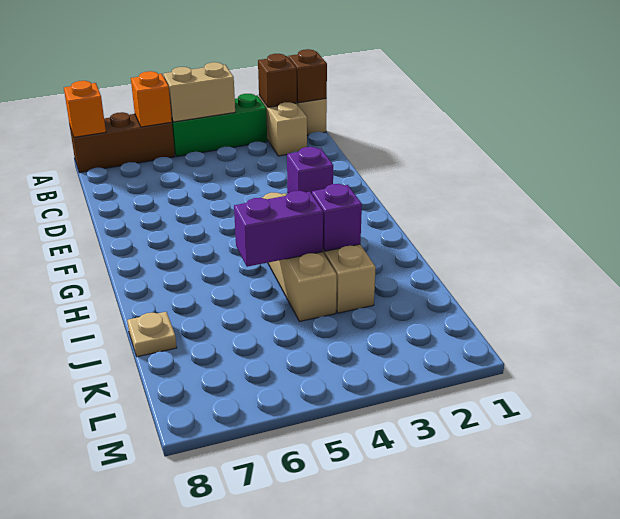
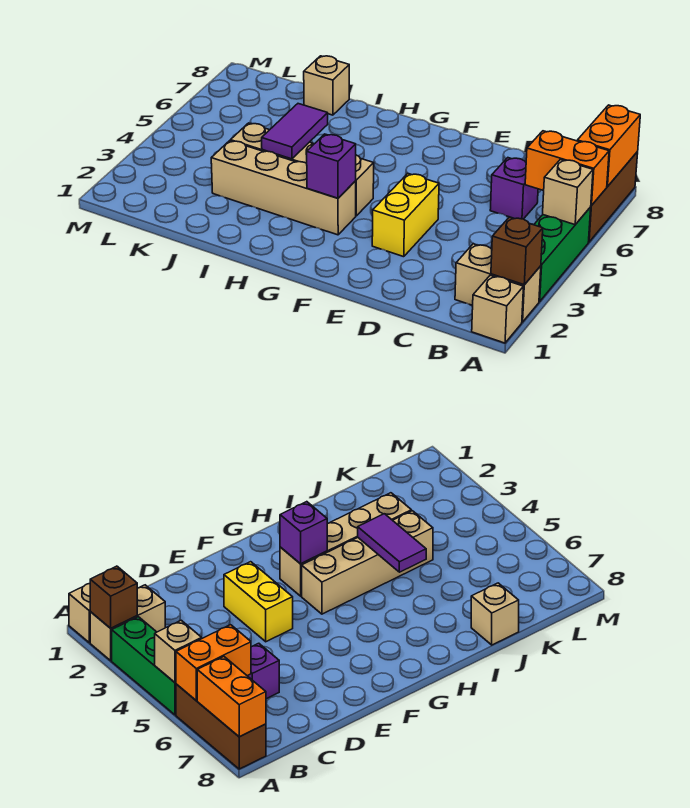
brown brick A1 level 2 -> none
tan brick A4:A5 level 2 -> tan brick A5 level 2
orange brick A6 level 2 -> orange brick A6:B6 level 2
orange brick A8 level 2 -> orange brick A7:A8 level 2
none -> yellow brick E3:E4 level 1
purple brick I3 level 2 -> purple brick C6 level 1
purple brick I4:I5 level 2 -> purple tile I4:I5 level 2
tan plate J8 level 1 -> tan brick J8 level 1

